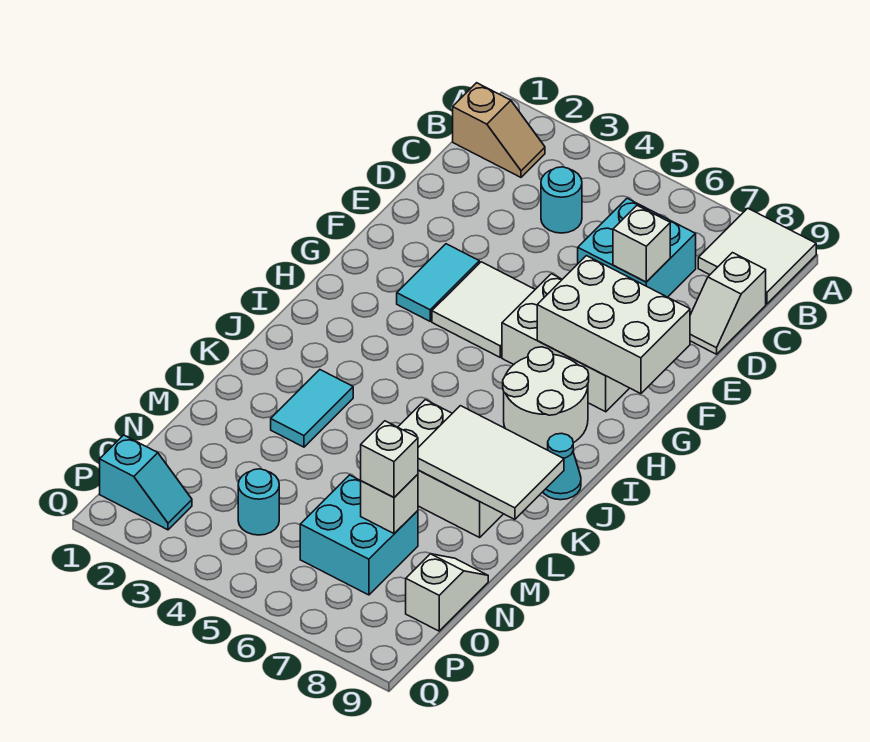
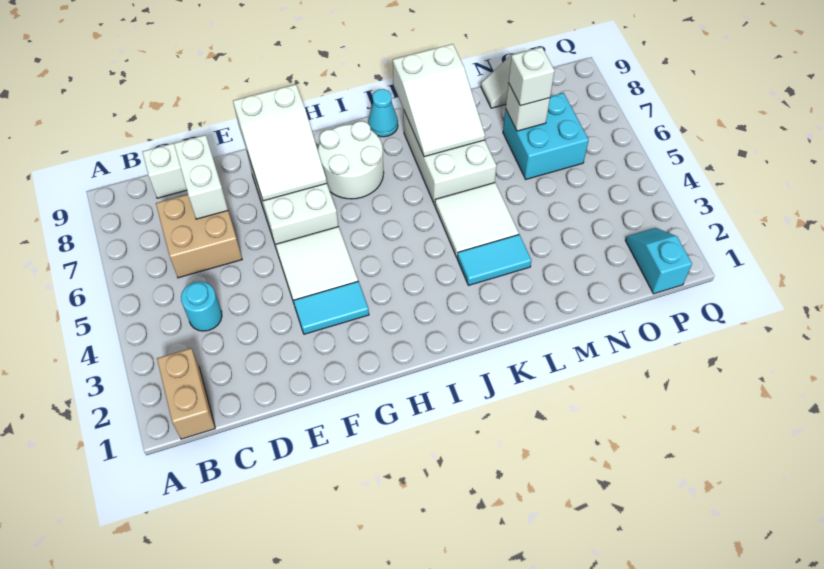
white tile A8:B9 level 1 -> white tile K4:L5 level 1
tan slope B1:B2 level 1 top 1 -> tan brick B1:B2 level 1
cyan brick C6:D7 level 1 -> tan brick C6:D7 level 1
white brick D7 level 2 -> white brick D7:D8 level 2
white brick F7:G9 level 2 -> white slope F7:G9 level 2 top 9
white tile K7:L9 level 2 -> white slope K7:L9 level 2 top 9
cyan round brick O4 level 1 -> none

